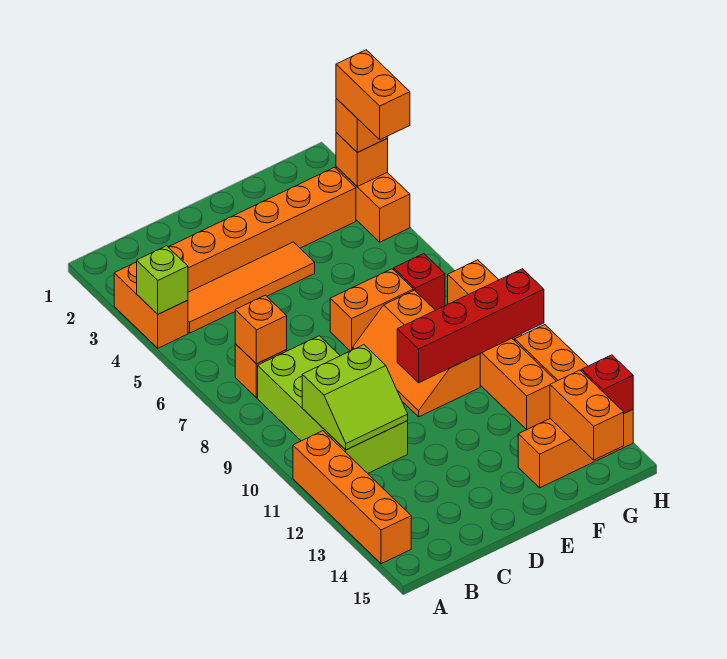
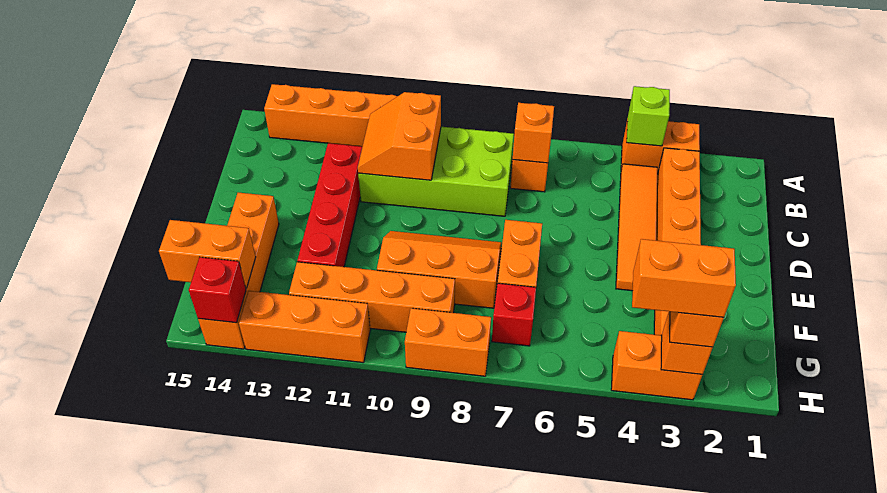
lime slope B10:C11 level 2 top 10 -> orange slope B10:C11 level 2 top 10
red brick E10:H10 level 2 -> red brick C12:F12 level 1
orange brick F14:H14 level 1 -> orange brick E14:H14 level 1

